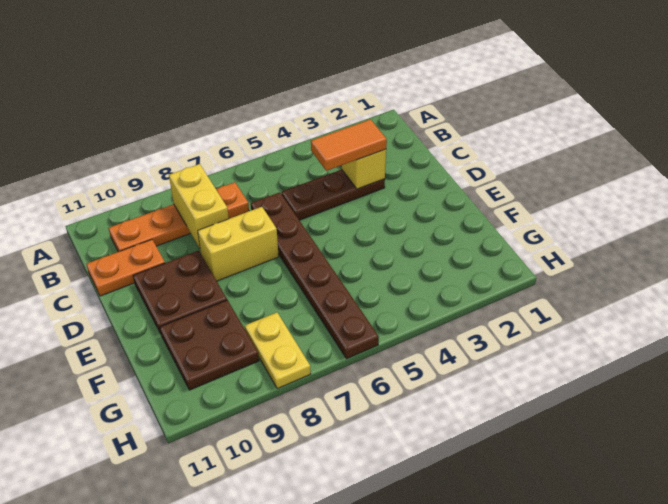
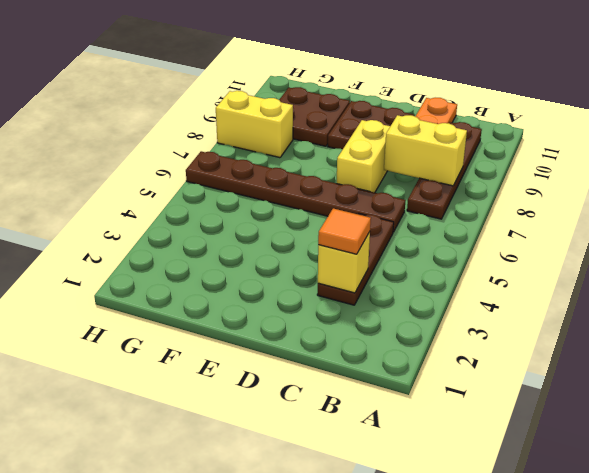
orange plate B7:B10 level 1 -> brown plate B7:B10 level 1
orange tile C3:C4 level 3 -> orange tile C3 level 3
yellow plate G8:H8 level 1 -> yellow brick G8:H8 level 1

